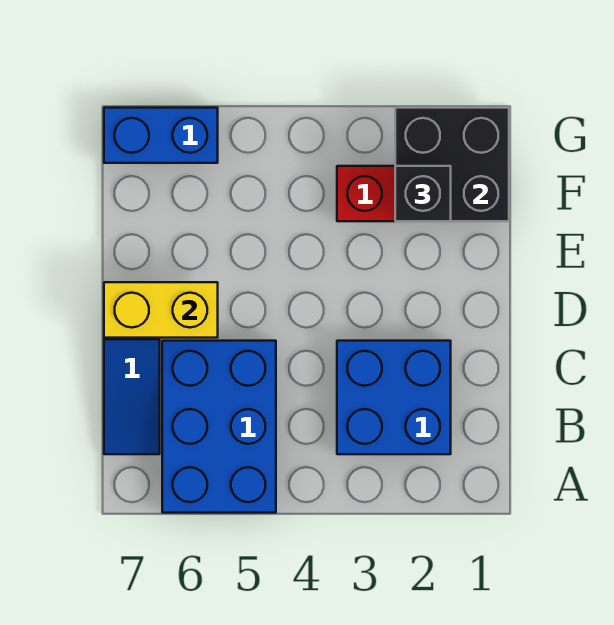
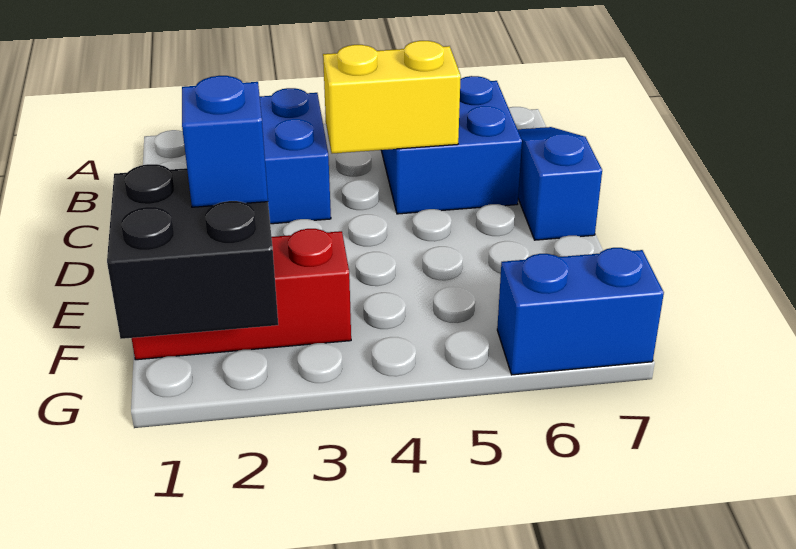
blue brick A5:C6 level 1 -> blue brick B5:C6 level 1
yellow brick D6:D7 level 2 -> yellow brick C4:C5 level 2
black brick F2 level 3 -> blue brick F2 level 3

